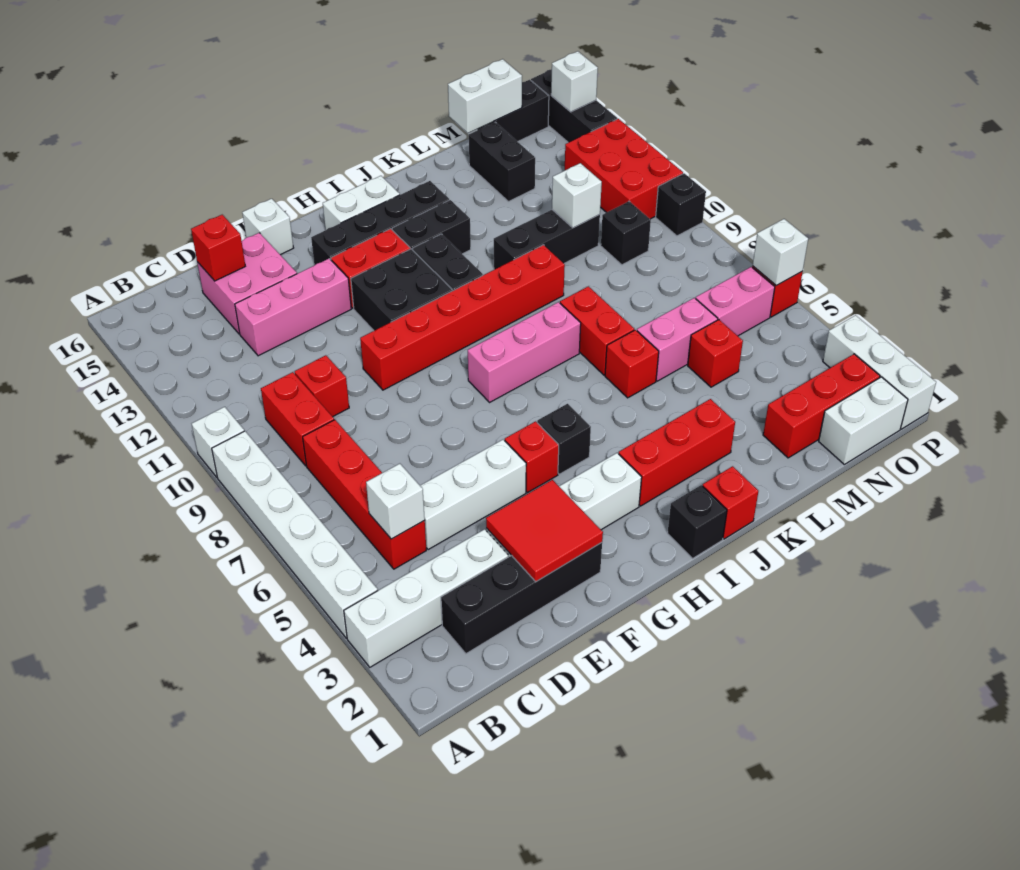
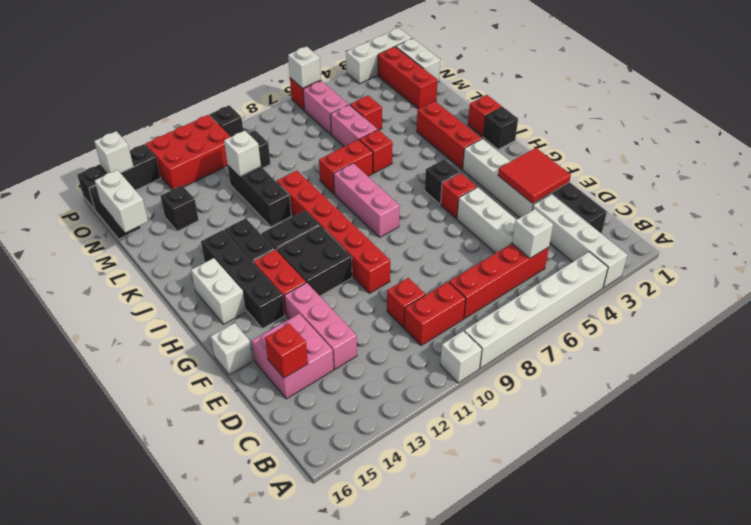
black brick M14:M15 level 1 -> black brick M14 level 1

